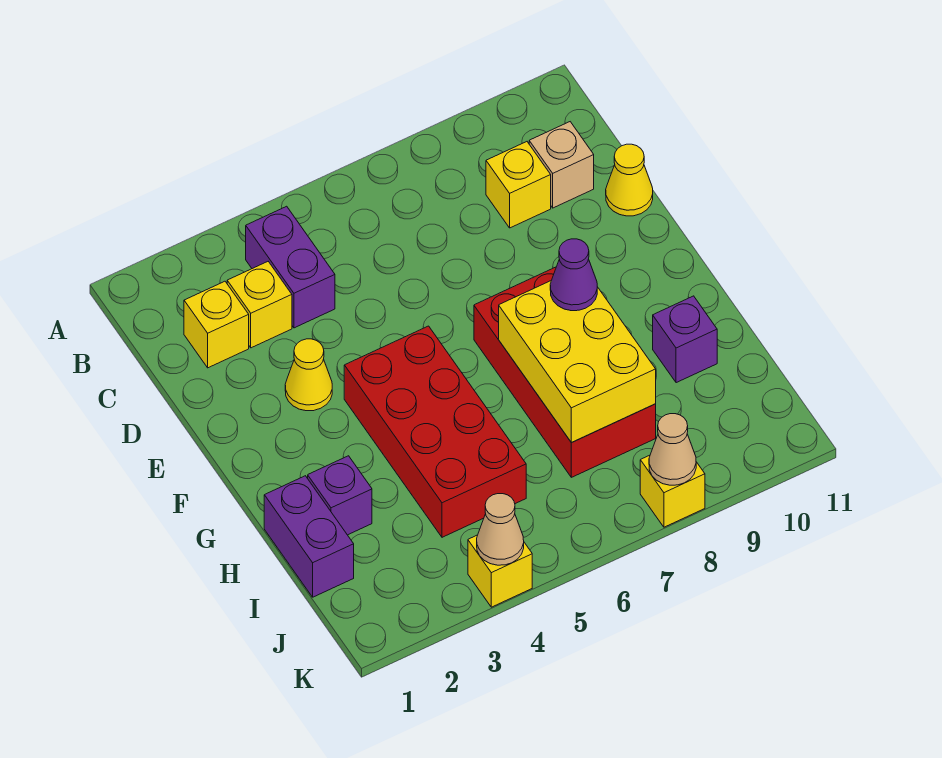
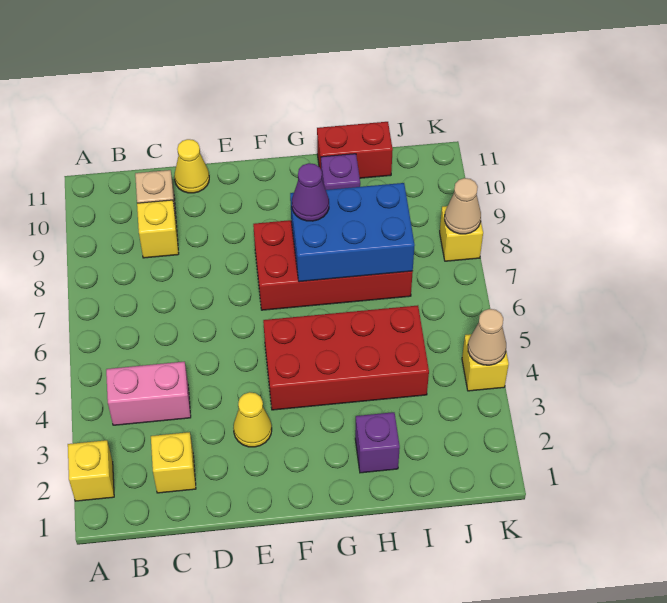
purple brick B4:C4 level 1 -> pink brick B4:C4 level 1
yellow brick C3 level 1 -> yellow brick A2 level 1
yellow brick G7:I8 level 2 -> blue brick G7:I8 level 2
purple brick H1:I1 level 1 -> none
none -> red brick H11:I11 level 1

